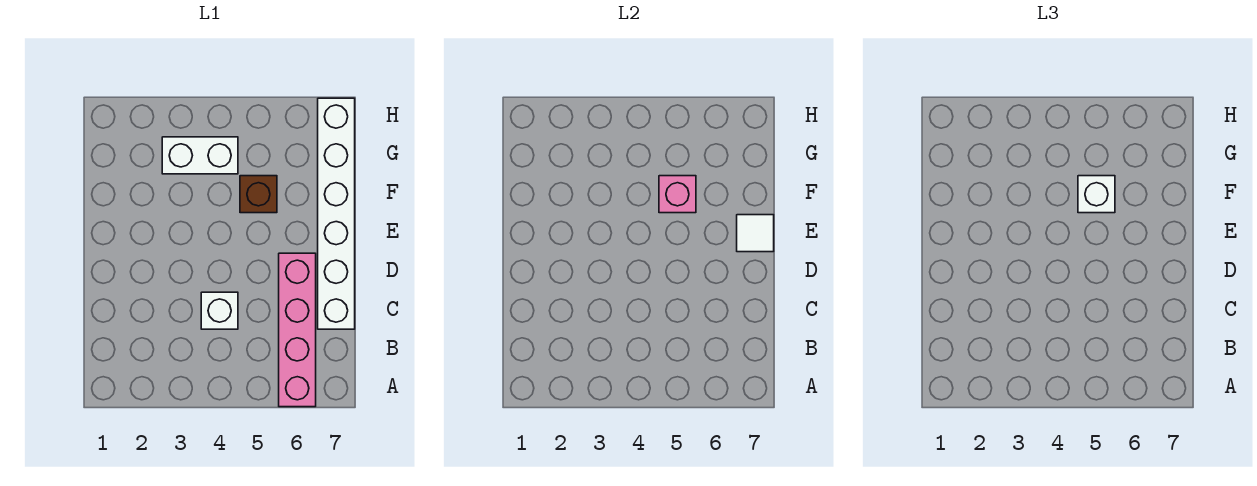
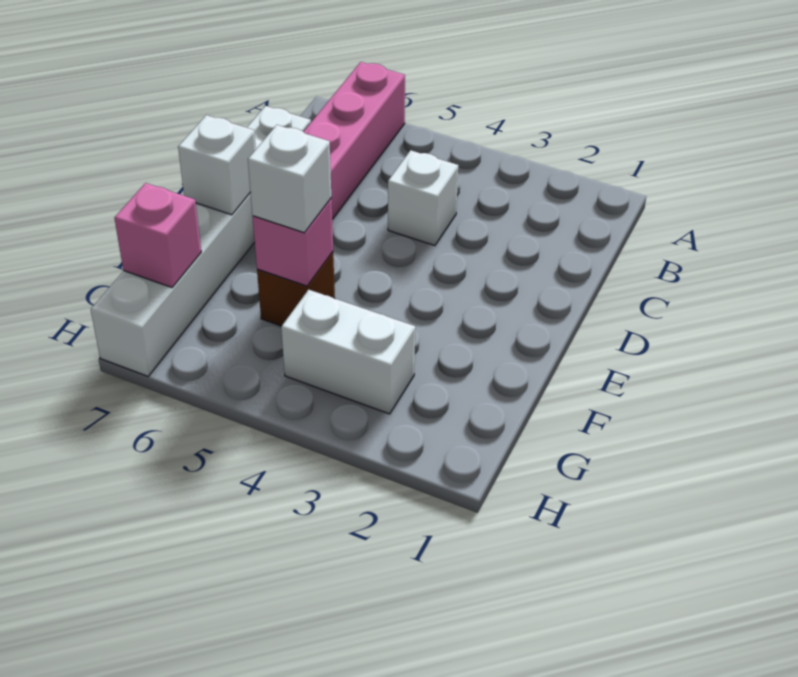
white tile E7 level 2 -> white brick E7 level 2
none -> pink brick G7 level 2

